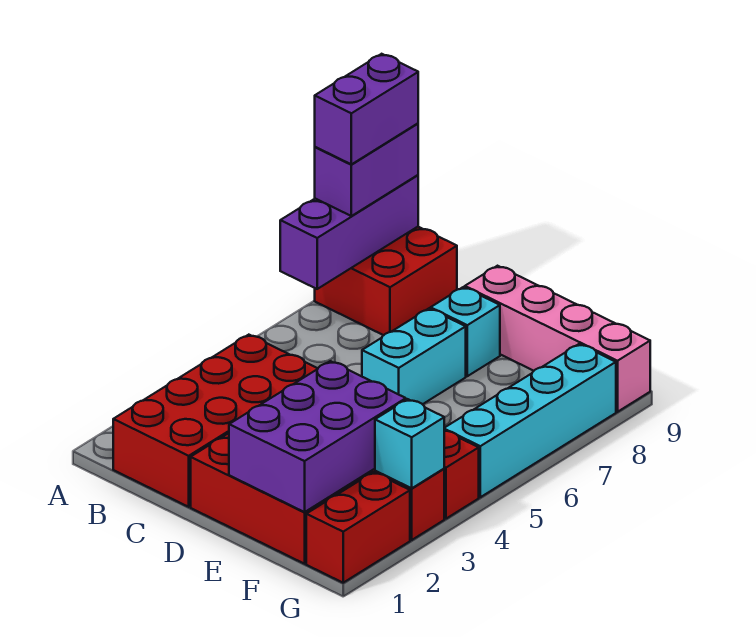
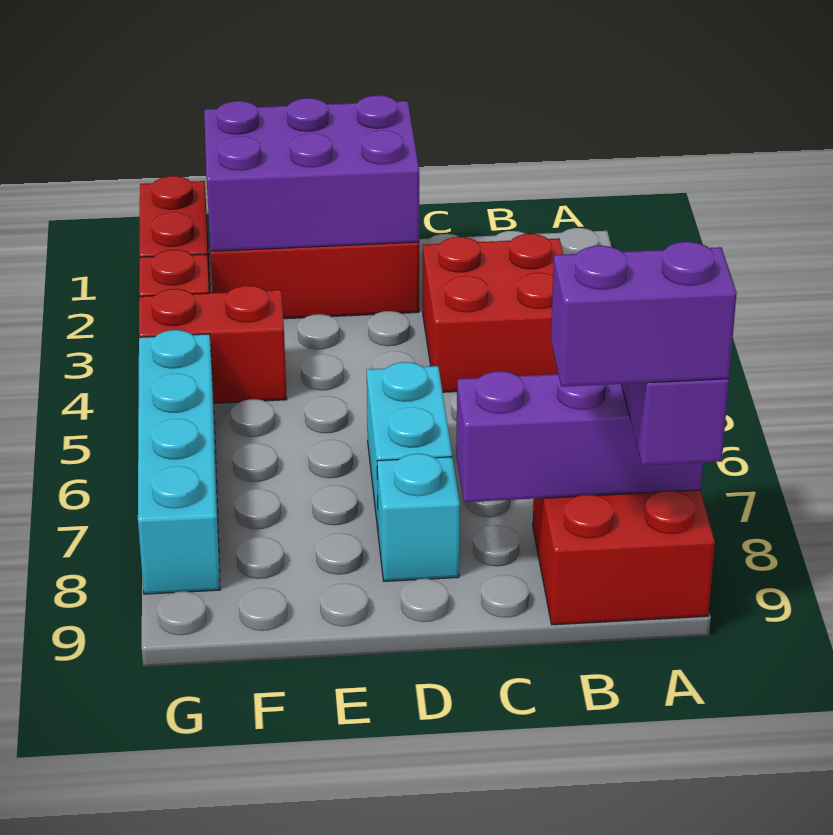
purple brick A7:A9 level 2 -> purple brick A8:C8 level 2
purple brick A8:A9 level 4 -> purple brick A9:B9 level 4
red brick B1:C4 level 1 -> red brick B3:C4 level 1
pink brick D9:G9 level 1 -> none
purple brick E1:F3 level 2 -> purple brick D1:F2 level 2
cyan brick G3 level 2 -> none

